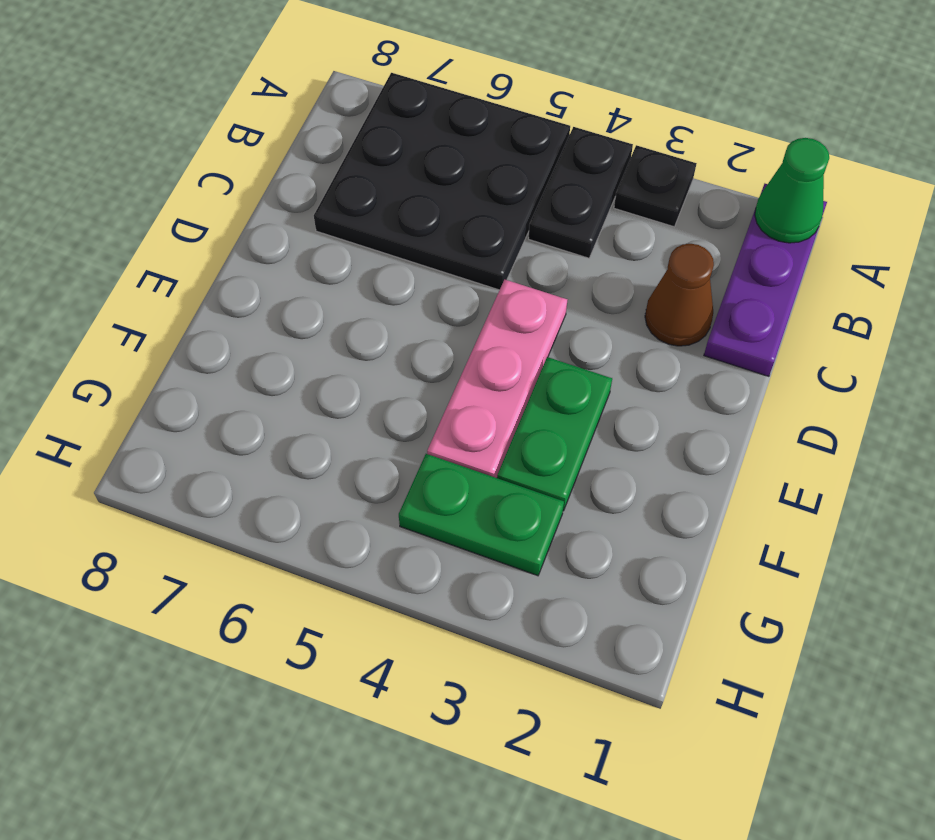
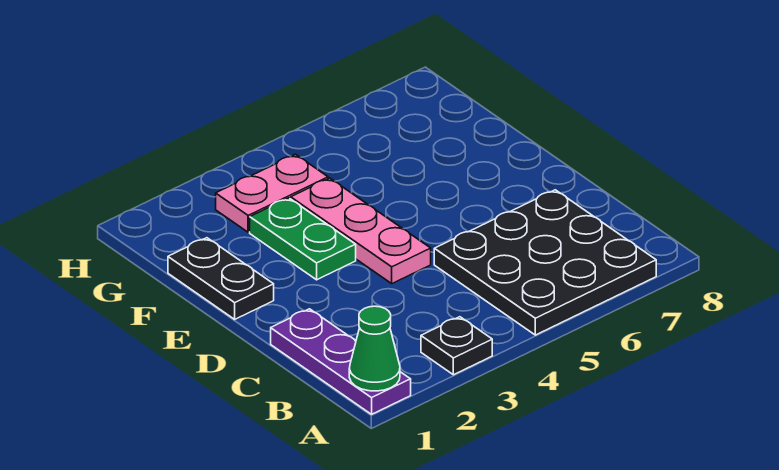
black plate A4:B4 level 1 -> black plate E1:F1 level 1
brown cone C2 level 1 -> none
green plate G3:G4 level 1 -> pink plate G3:G4 level 1

